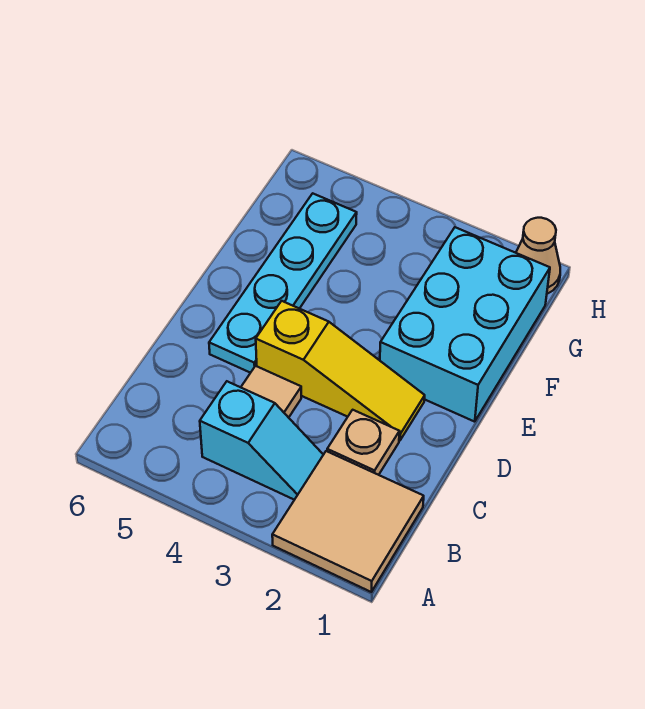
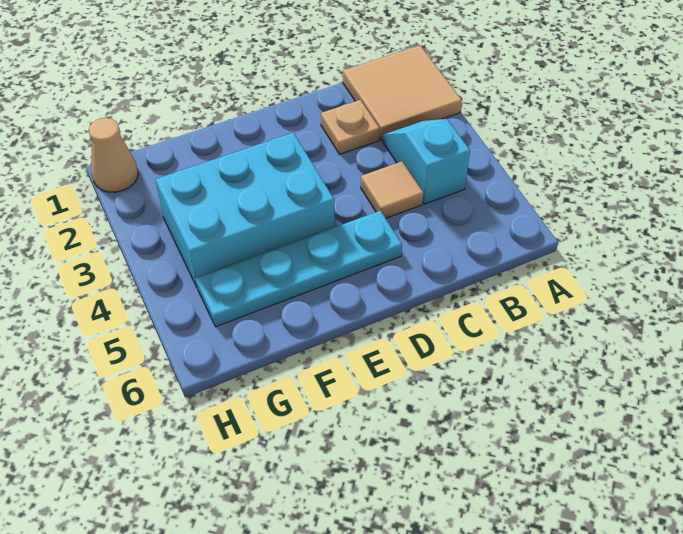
yellow slope D2:D4 level 1 top 4 -> none
cyan brick E1:G2 level 1 -> cyan brick E3:G4 level 1

